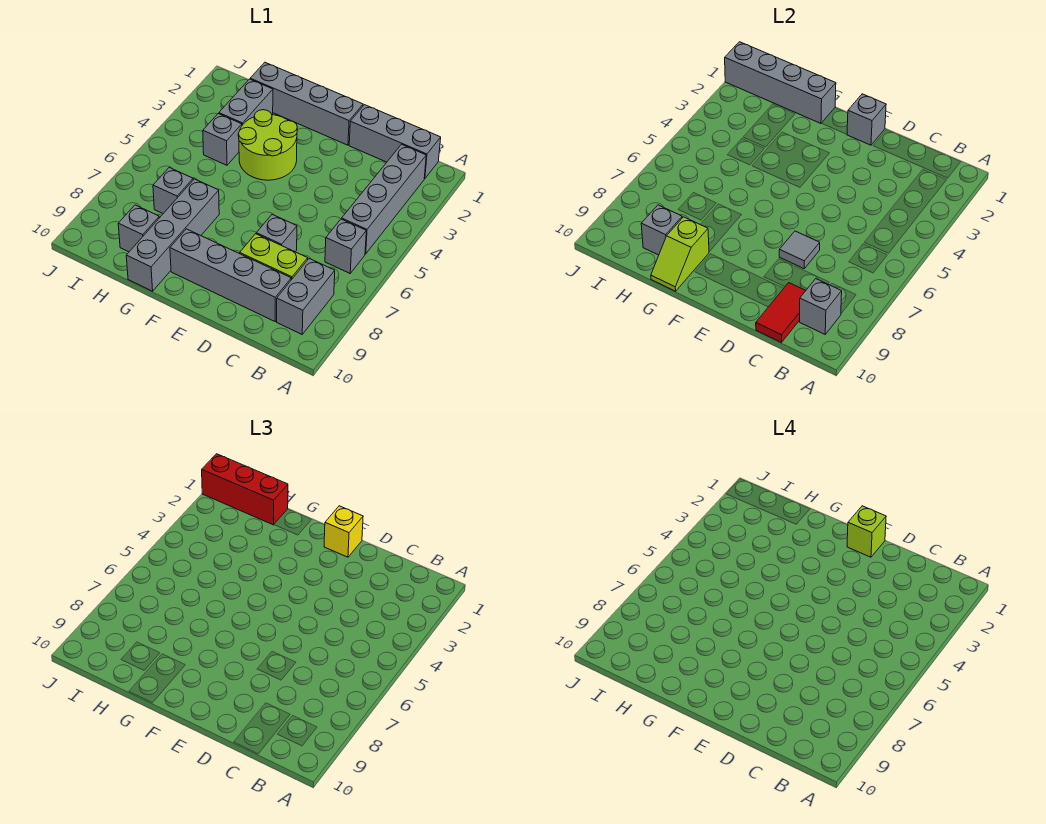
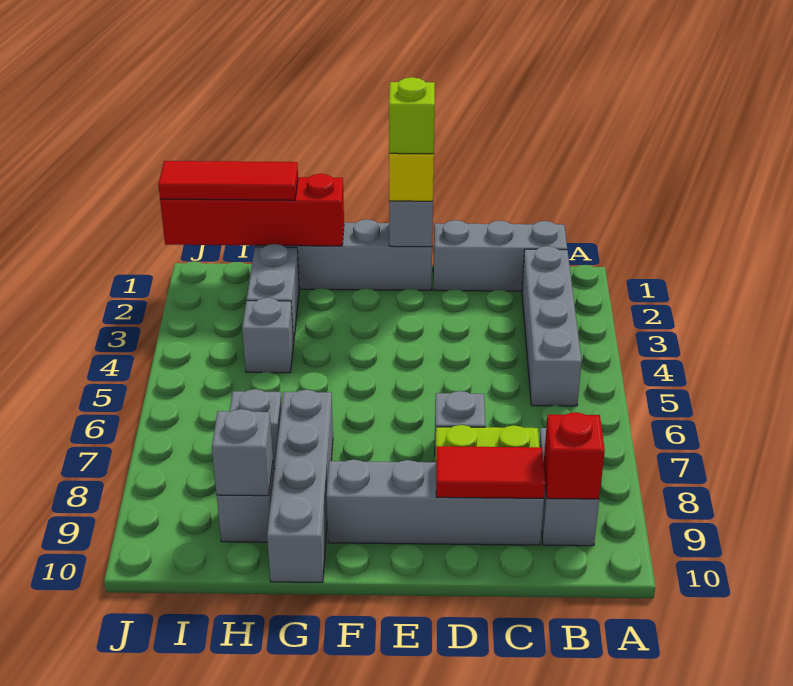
grey brick B6 level 1 -> none
grey brick B9 level 2 -> red brick B9 level 2
red tile C9:C10 level 2 -> red tile C9:D9 level 2
grey tile D7 level 2 -> none
lime round brick F3:G4 level 1 -> none
grey brick G1:J1 level 2 -> red brick G1:J1 level 2
lime slope G9:G10 level 2 top 9 -> none
red brick H1:J1 level 3 -> red tile H1:J1 level 3

